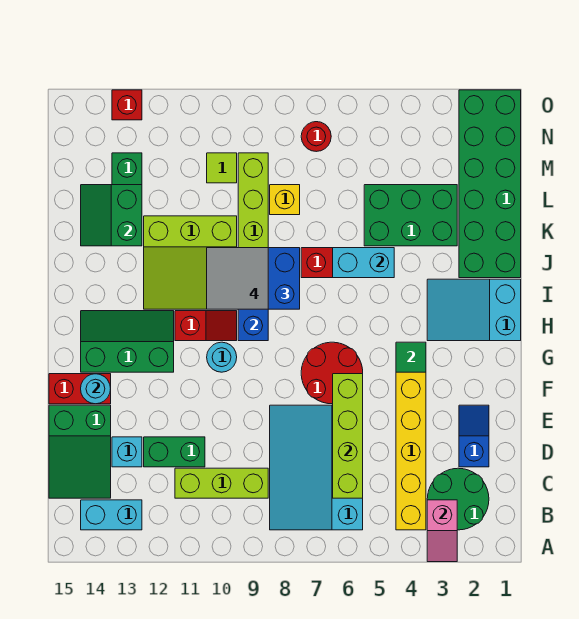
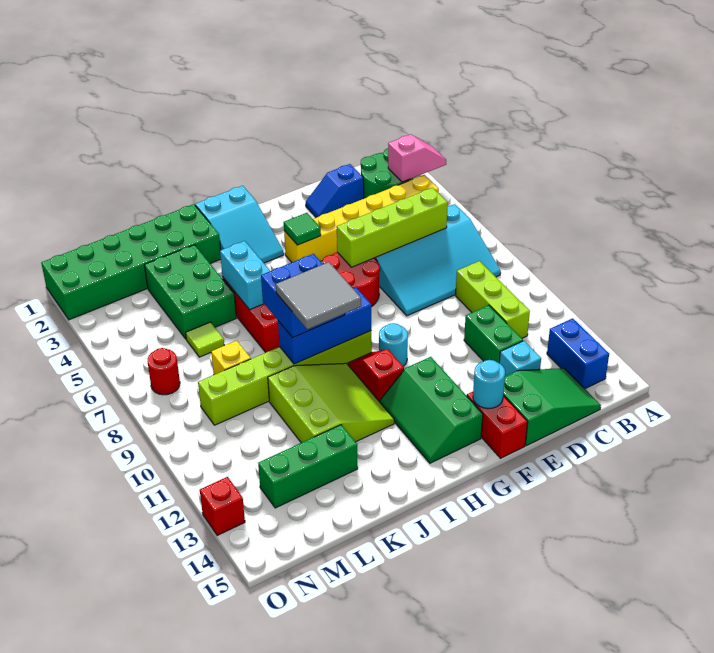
cyan brick B13:B14 level 1 -> blue brick B13:B14 level 1
green slope K13:L14 level 2 top 13 -> none
lime tile M10 level 1 -> lime tile L6 level 1

